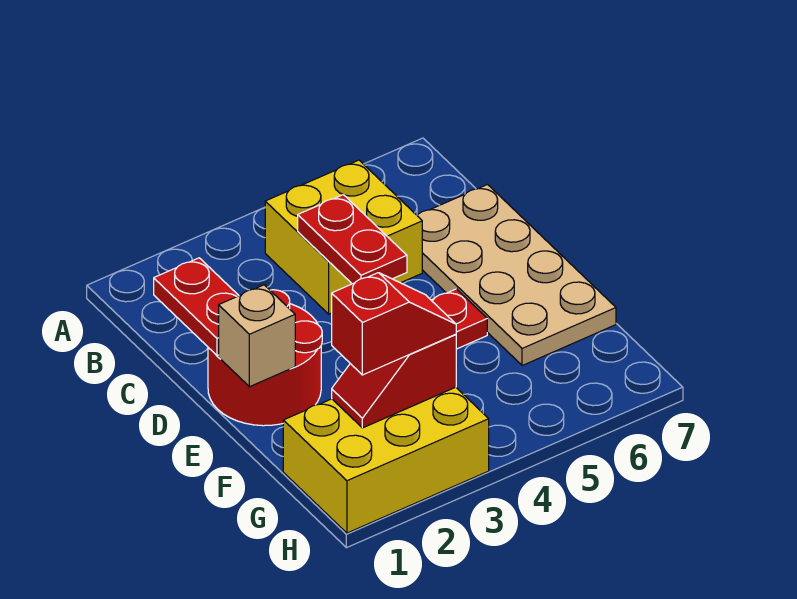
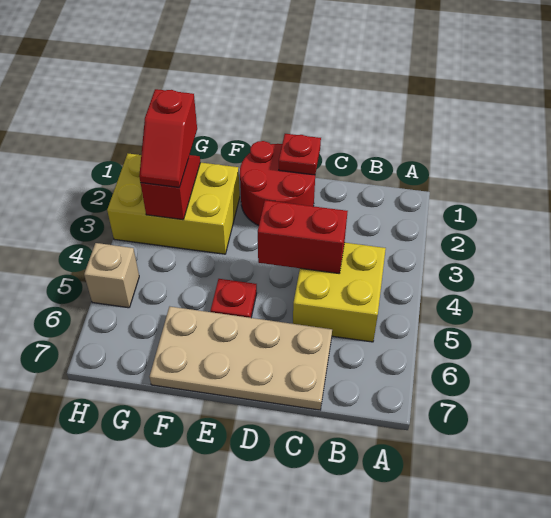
red plate C1:D1 level 2 -> red plate D1 level 2
red plate C4:D4 level 2 -> red brick C4:D4 level 2
tan brick E1 level 2 -> tan brick H5 level 1
yellow brick G1:H3 level 1 -> yellow brick F2:H3 level 1

